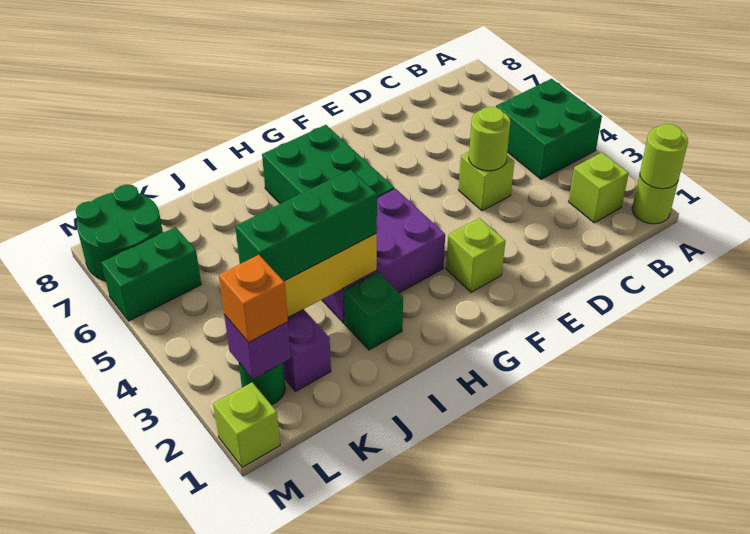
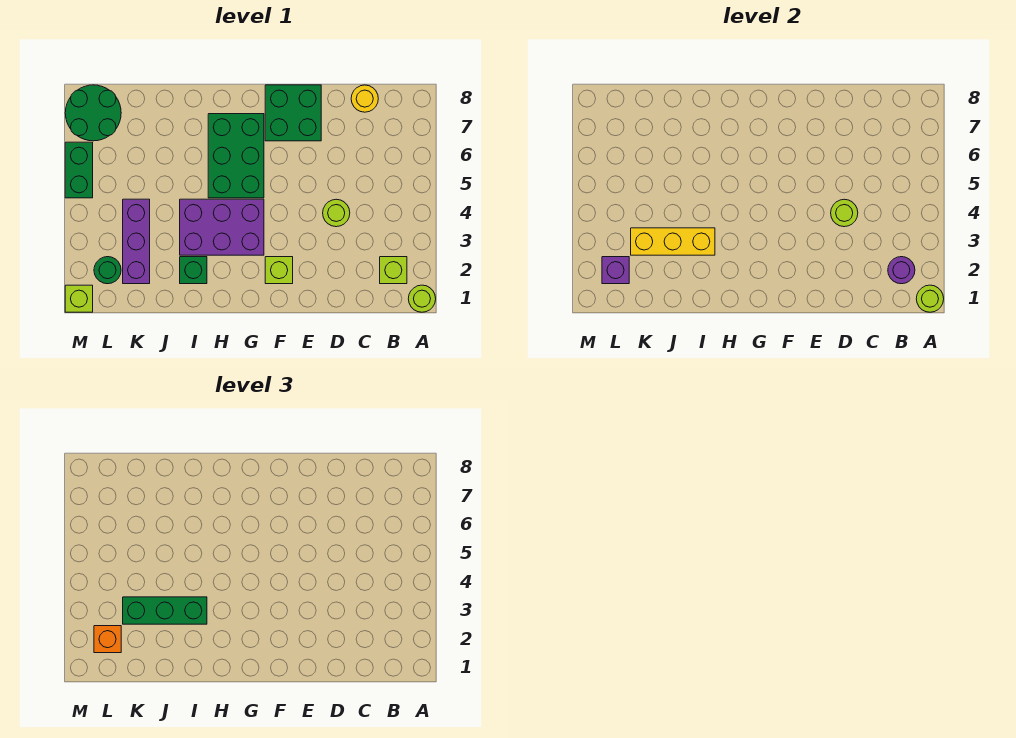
green brick A4:B5 level 1 -> green brick E7:F8 level 1
none -> purple round brick B2 level 2
none -> yellow round brick C8 level 1
lime brick D4 level 1 -> lime round brick D4 level 1
green brick L6:M6 level 1 -> green brick M5:M6 level 1

